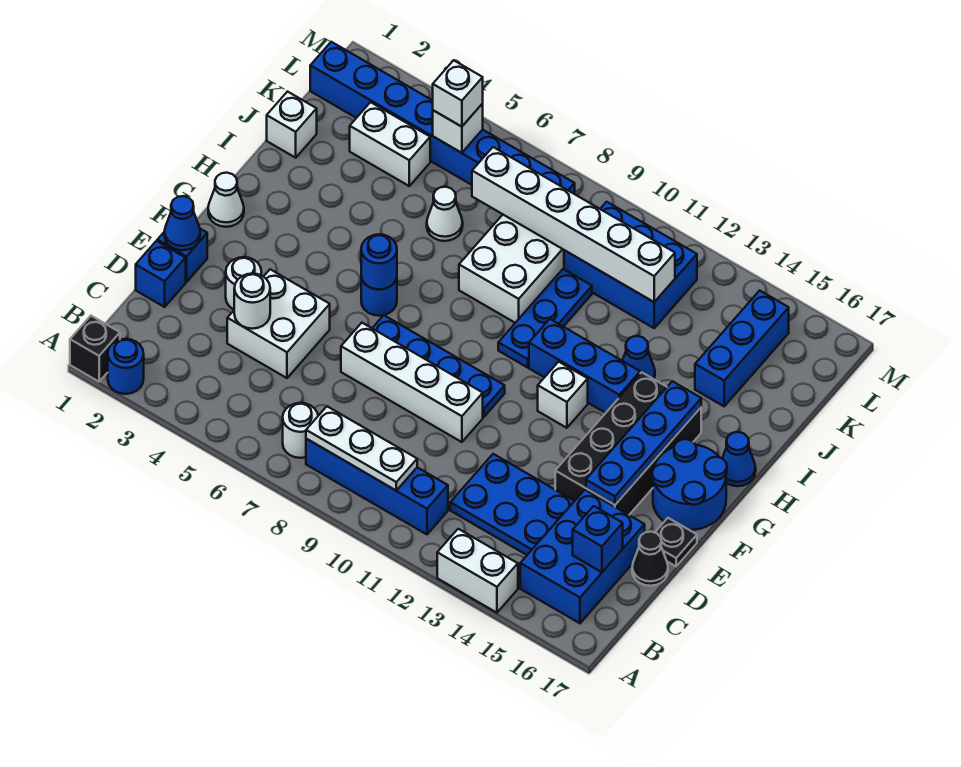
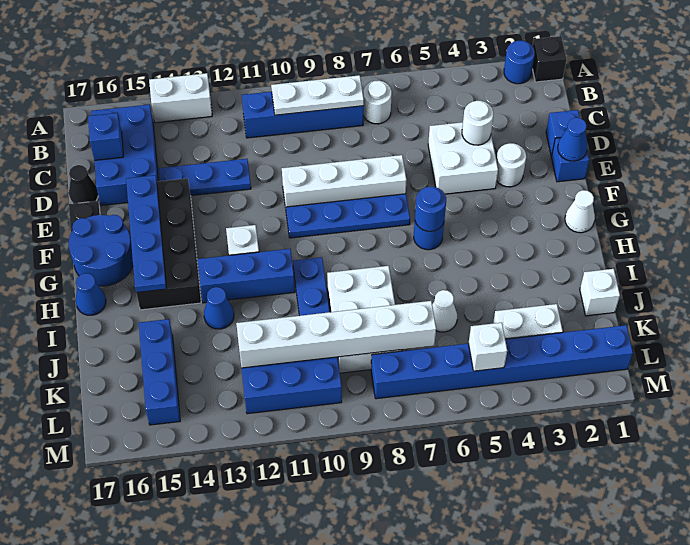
blue plate C12:D14 level 1 -> blue plate D12:D14 level 1
white brick L5 level 3 -> none

